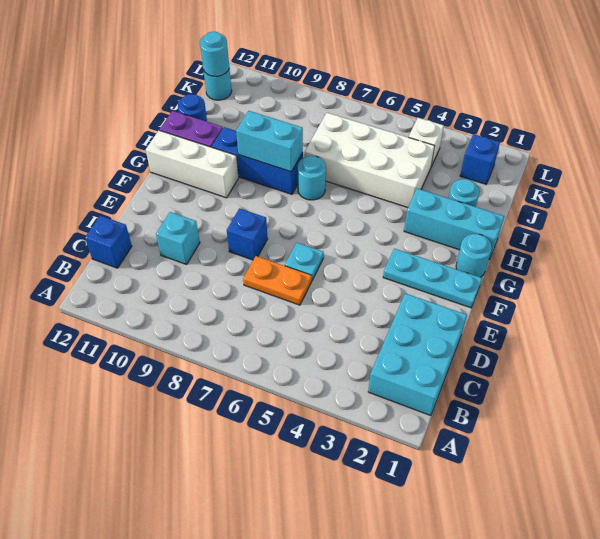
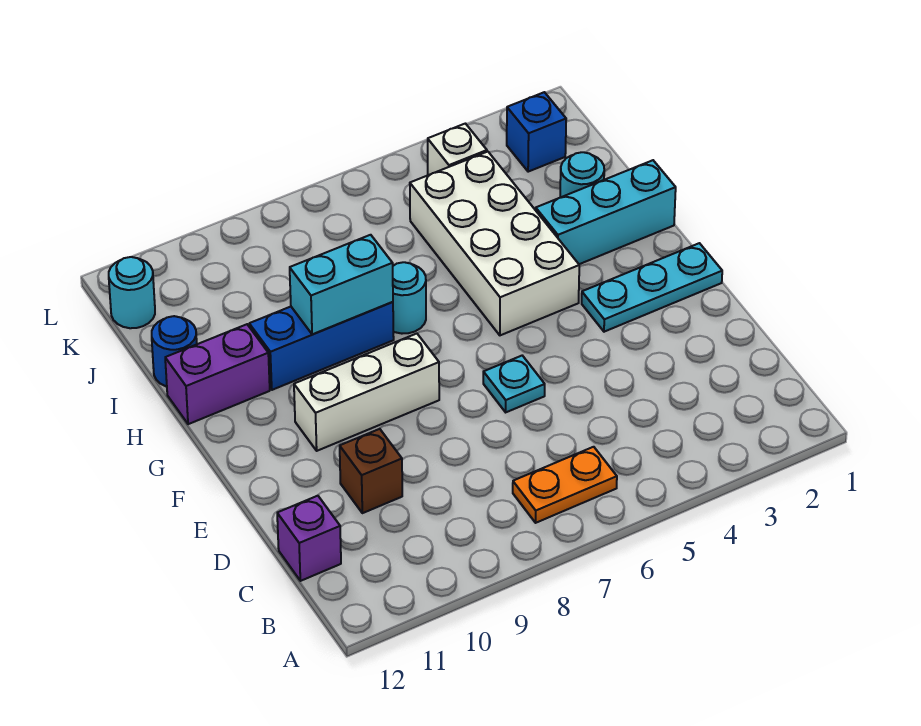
cyan brick B1:D2 level 1 -> none
blue brick C12 level 1 -> purple brick C12 level 1
orange plate D6:D7 level 1 -> orange plate B6:B7 level 1
cyan brick D10 level 1 -> brown brick D10 level 1
blue brick E8 level 1 -> none
cyan round brick G1 level 1 -> none
white brick G10:G12 level 1 -> white brick F8:F10 level 1
white brick I4:J7 level 1 -> white brick G4:J5 level 1
cyan round brick K12 level 2 -> none

